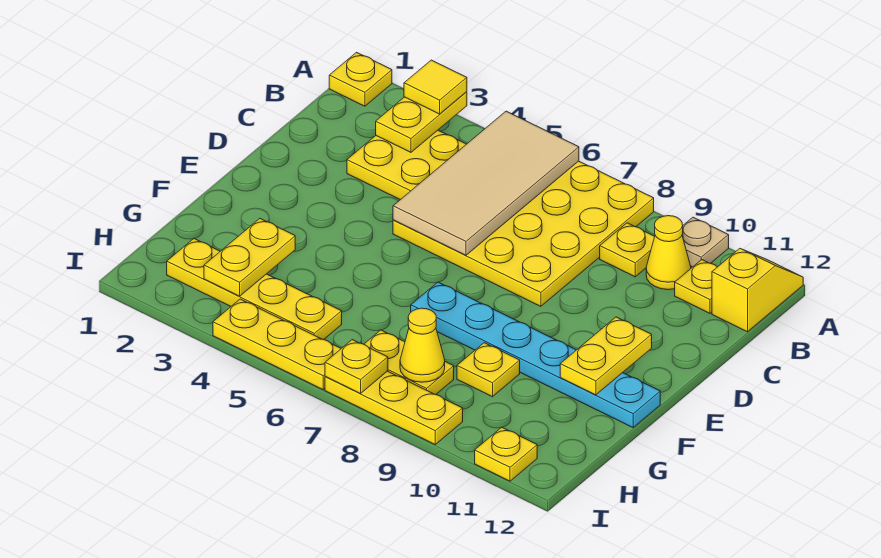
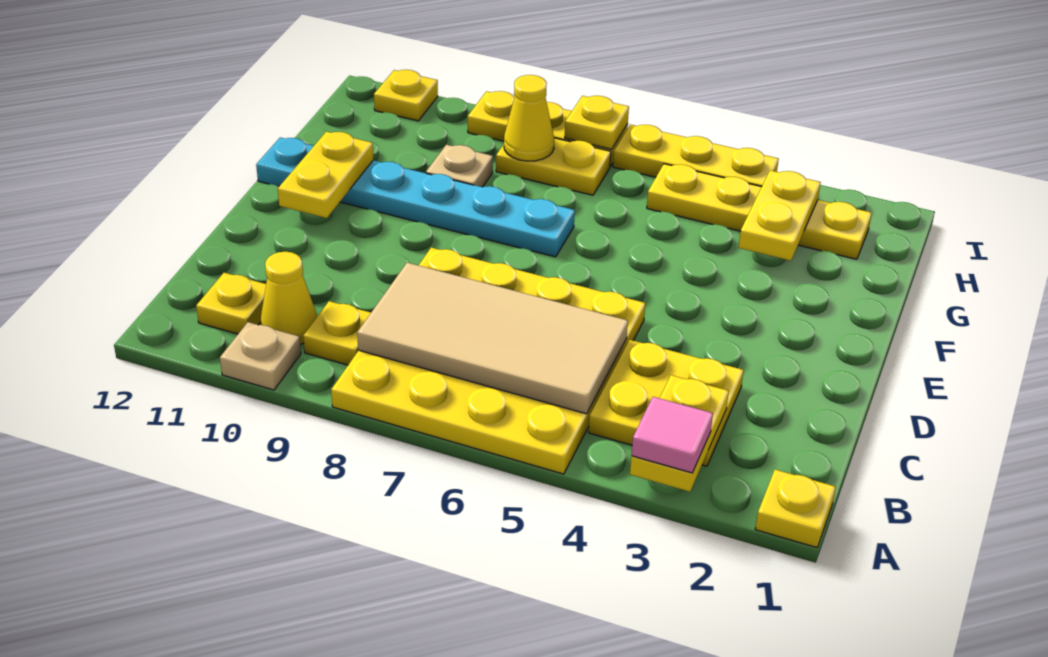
yellow tile A3 level 3 -> pink tile A3 level 3
tan tile A5:D6 level 2 -> tan tile B5:C8 level 2
yellow slope A12:B12 level 1 top B -> none
yellow plate G9 level 1 -> tan plate G9 level 1

